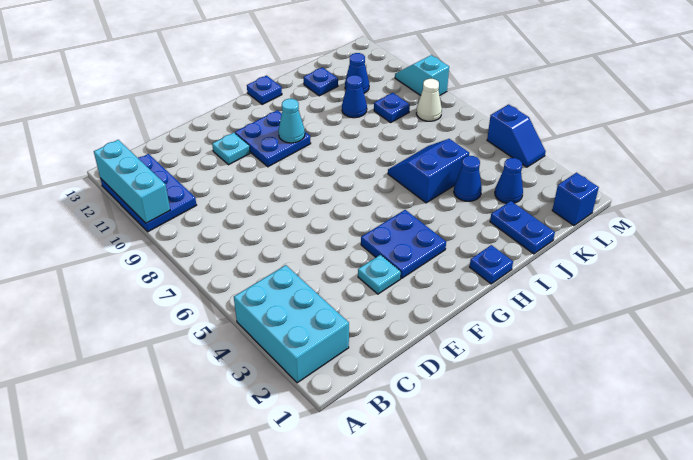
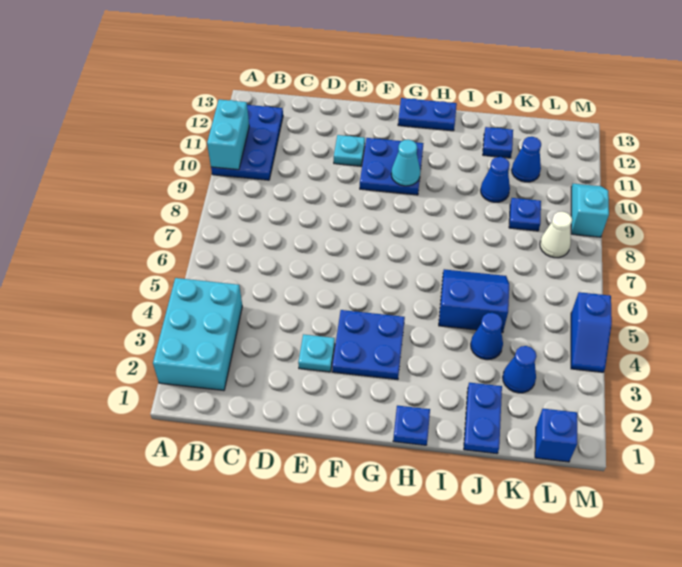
cyan brick A10:A12 level 2 -> cyan brick A10:A11 level 2
blue plate H13 level 1 -> blue plate G13:H13 level 1

